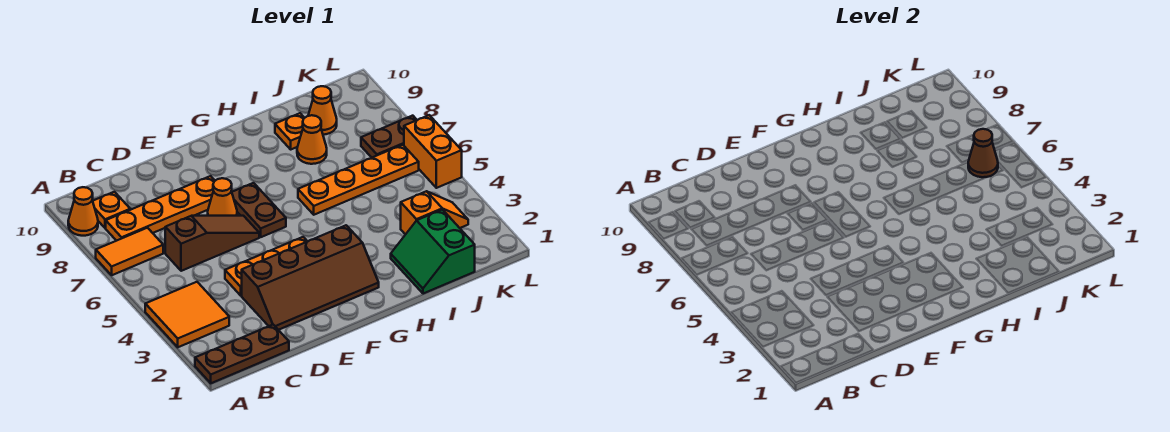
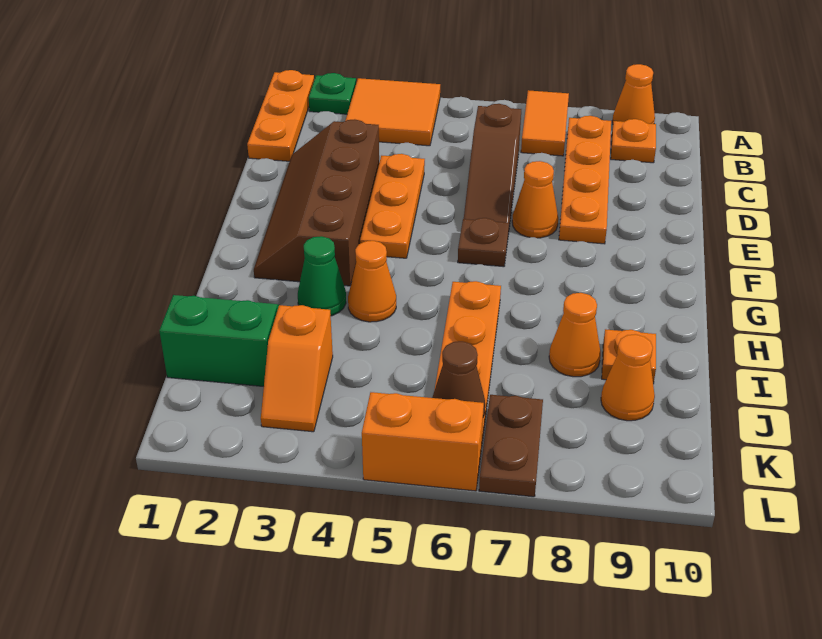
brown plate A1:C1 level 1 -> orange plate A1:C1 level 1
none -> green plate A2 level 1
brown plate F6:F7 level 1 -> brown plate F6 level 1
none -> green cone H3 level 1
none -> orange cone H4 level 1

